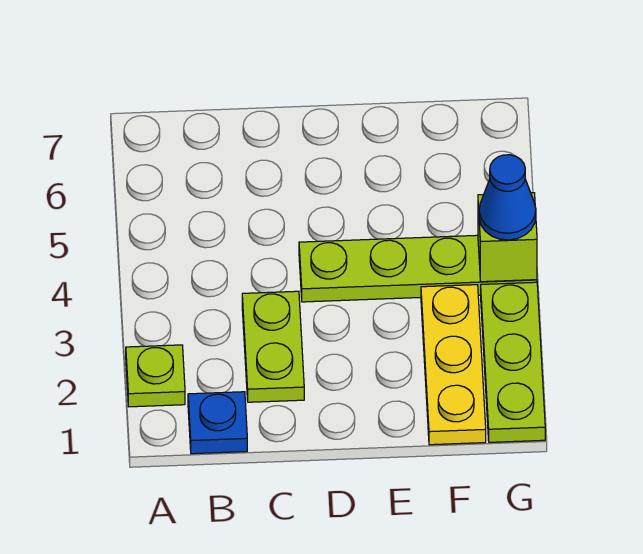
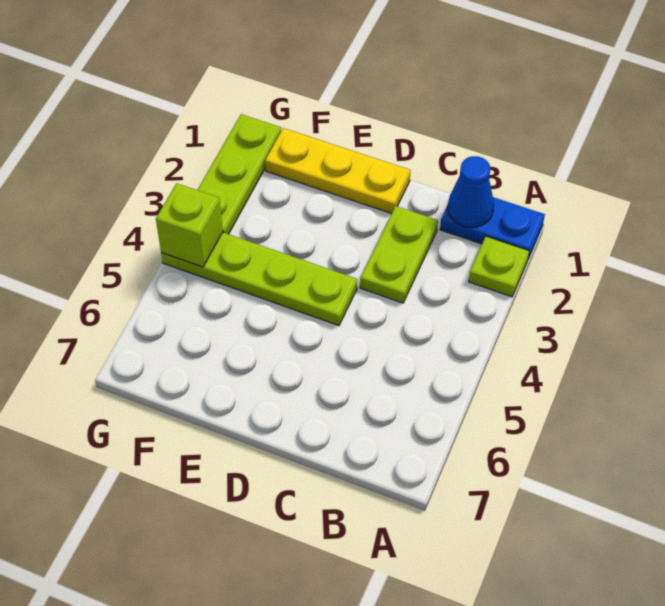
blue plate B1 level 1 -> blue plate A1:B1 level 1
yellow plate F1:F3 level 1 -> yellow plate D1:F1 level 1
blue cone G4 level 3 -> blue cone B1 level 2

